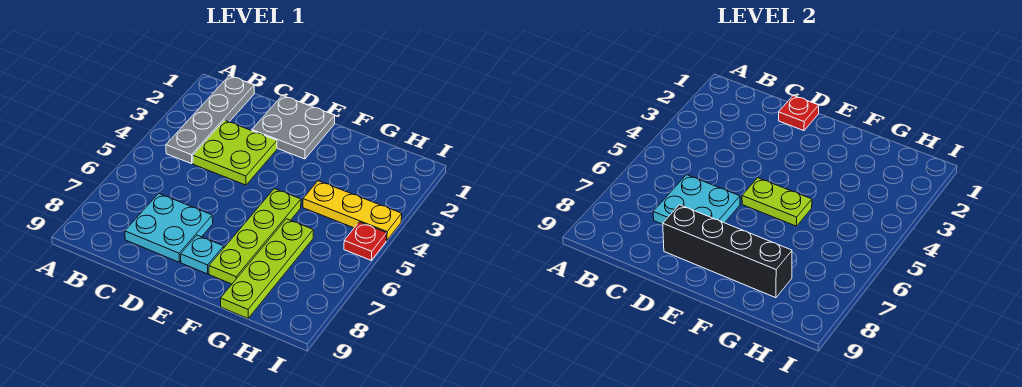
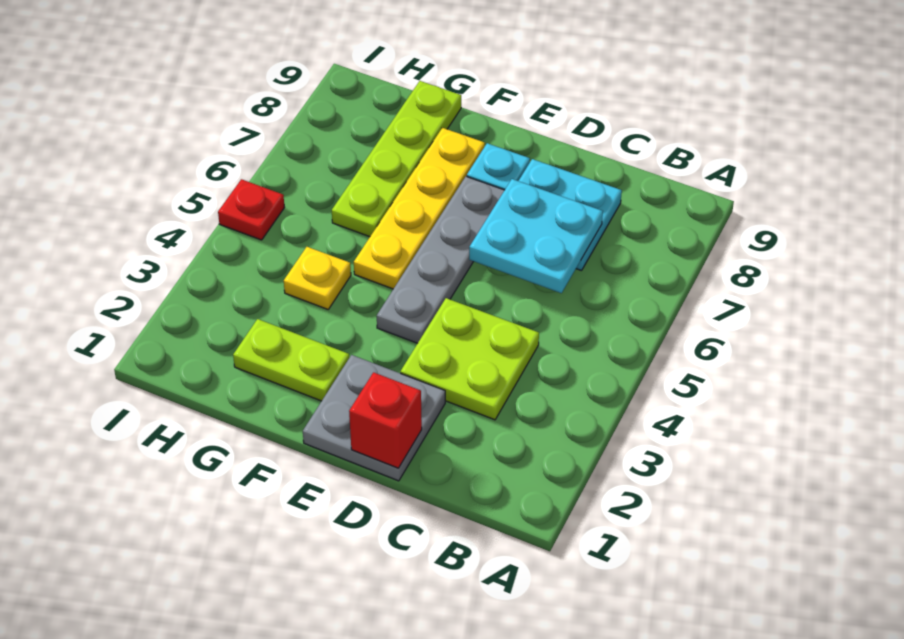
grey plate B1:B4 level 1 -> grey plate E4:E7 level 1
red plate D1 level 2 -> red brick D1 level 2
black brick D8:G8 level 2 -> none
lime plate E5:F5 level 2 -> lime plate F2:G2 level 1
lime plate F5:F8 level 1 -> yellow plate F5:F8 level 1
yellow plate G4:I4 level 1 -> yellow plate G4 level 1

